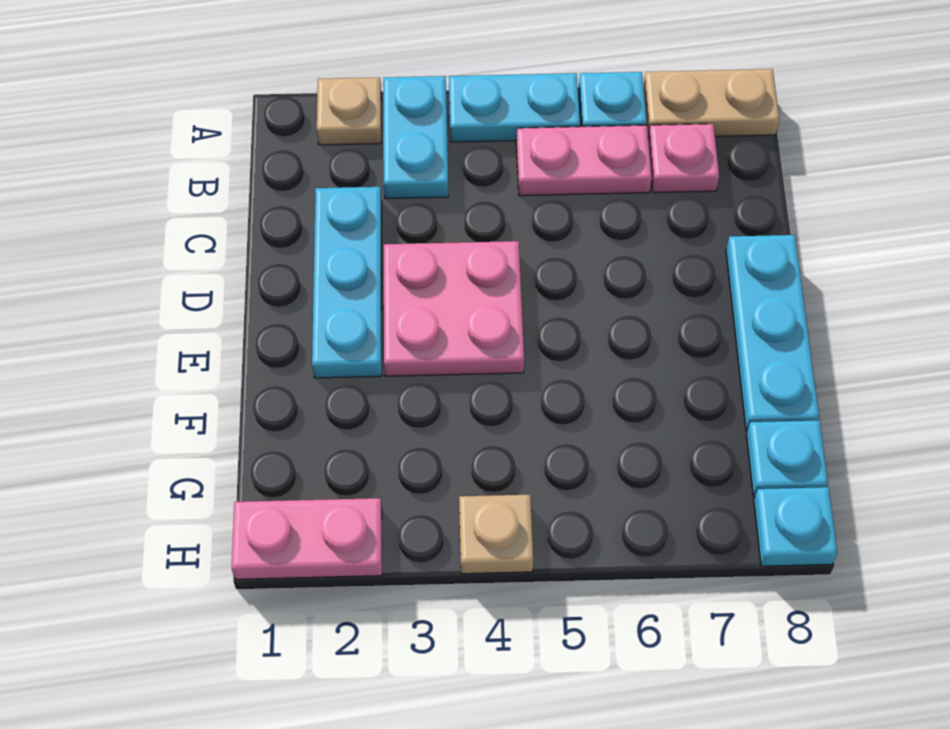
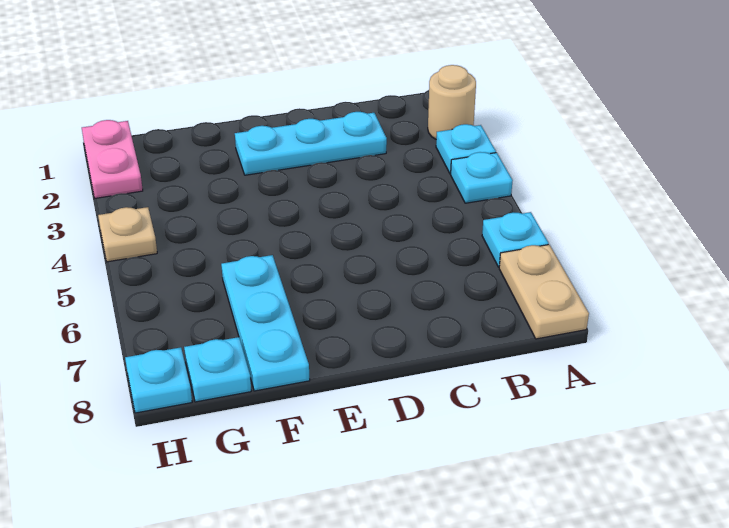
tan plate A2 level 1 -> tan round brick A2 level 1
cyan plate A3:B3 level 1 -> cyan plate A3 level 1
cyan plate A4:A5 level 1 -> cyan plate A4 level 1
pink plate B5:B6 level 1 -> none
pink plate B7 level 1 -> none
pink plate D3:E4 level 1 -> none
cyan plate D8:F8 level 1 -> cyan plate F6:F8 level 1

